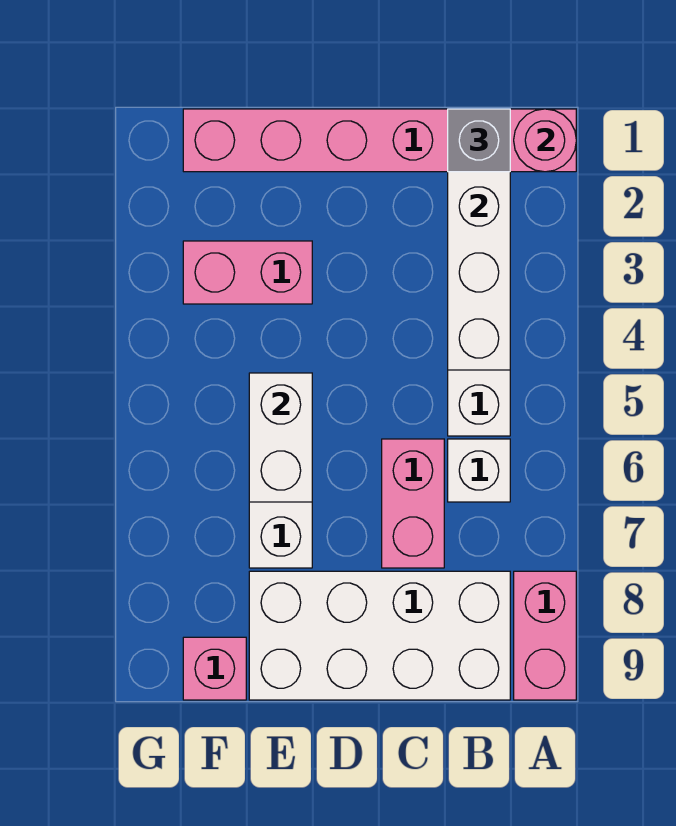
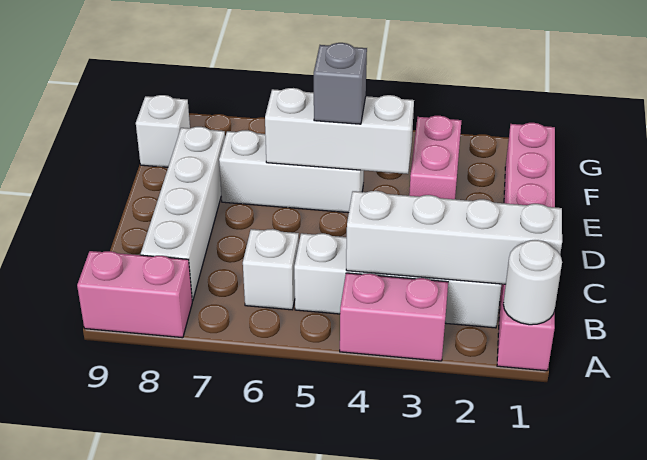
pink round brick A1 level 2 -> white round brick A1 level 2
grey brick B1 level 3 -> grey brick E5 level 3
white brick B8:E9 level 1 -> white brick B8:E8 level 1
pink brick C6:C7 level 1 -> pink brick A3:A4 level 1
white brick E5:E6 level 2 -> white brick E4:E6 level 2
pink brick F9 level 1 -> white brick F9 level 1

